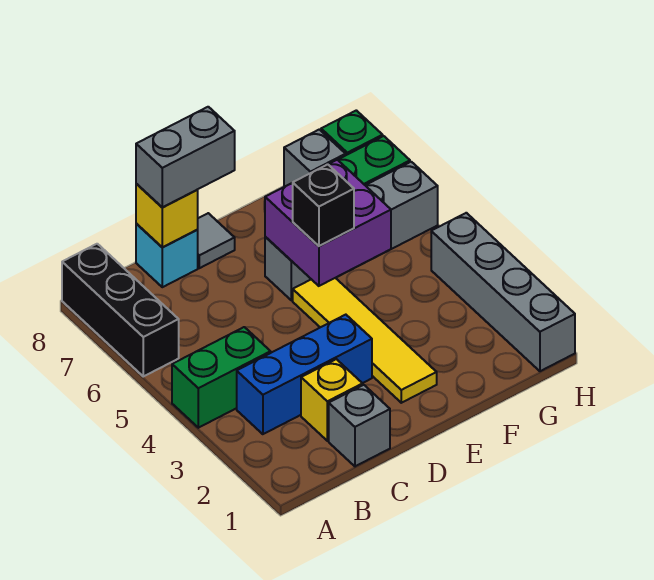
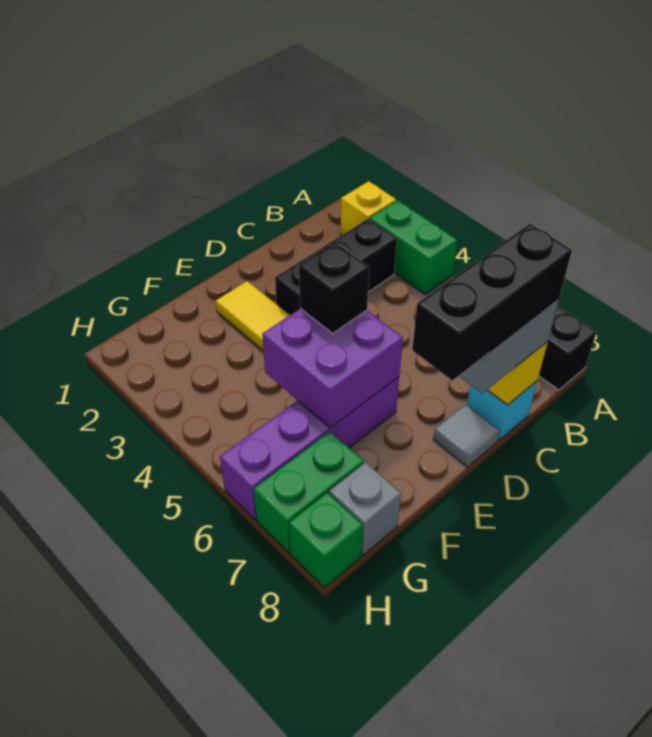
green brick A4:B4 level 1 -> green brick A3:A4 level 1
blue brick B3:D3 level 1 -> black brick B3:D3 level 1
grey brick C1 level 1 -> none
yellow brick C2 level 1 -> yellow brick A2 level 1
none -> black brick C8:E8 level 4
grey brick E6:H6 level 1 -> purple brick E6:H6 level 1
grey brick H1:H4 level 1 -> none

